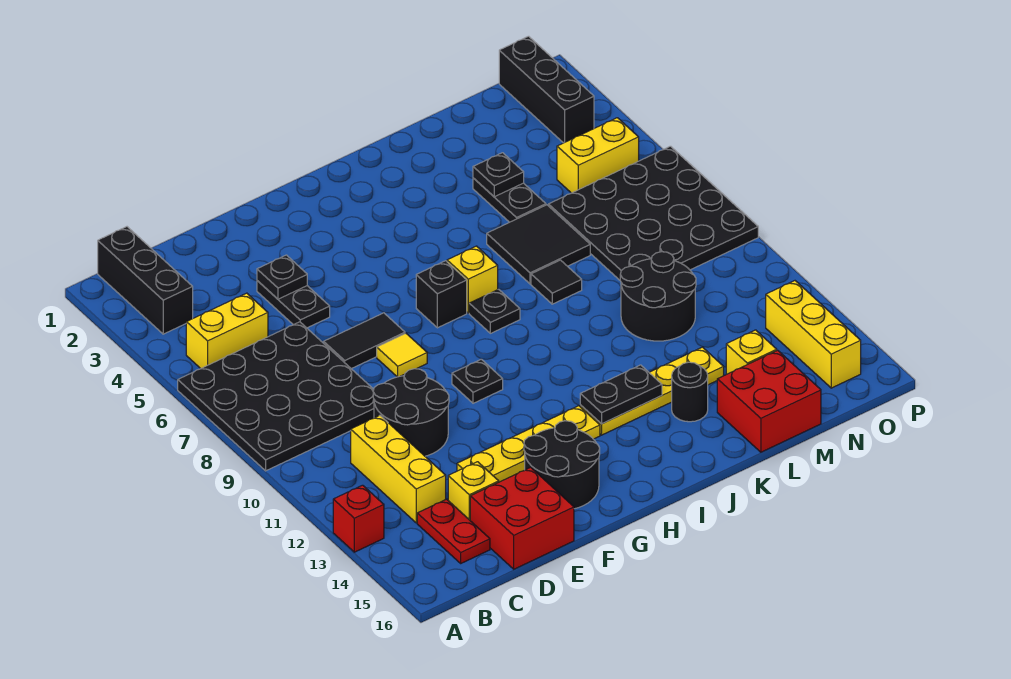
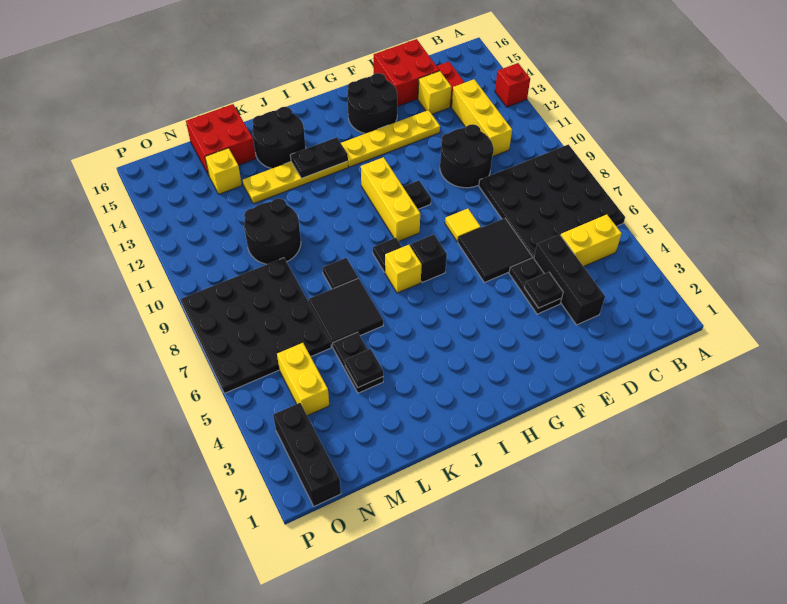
black brick B1:B3 level 1 -> black brick D3:D5 level 1
black tile E7:F7 level 1 -> black tile E6:F7 level 1
black round brick K14 level 1 -> black round brick J14:K15 level 1
yellow brick N5:O5 level 1 -> yellow brick N4:N5 level 1
yellow brick O13:O15 level 1 -> yellow brick H9:H11 level 1

